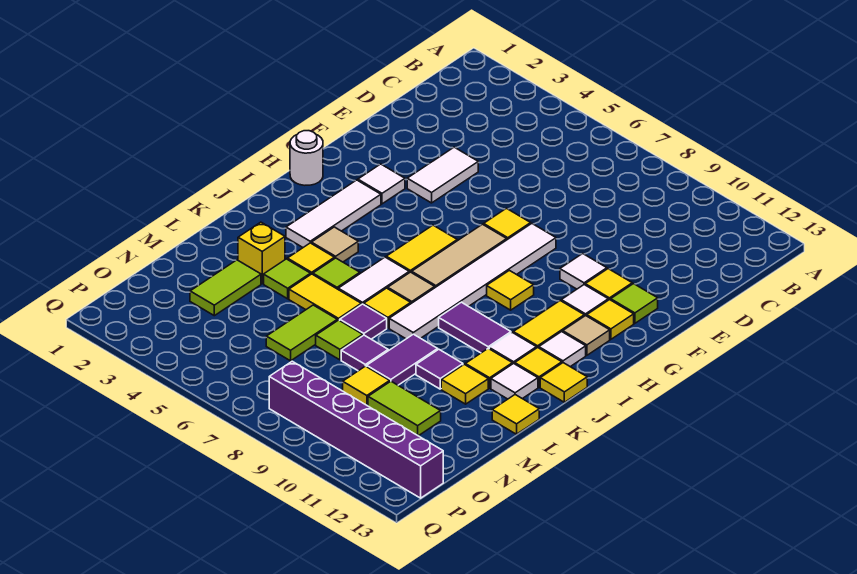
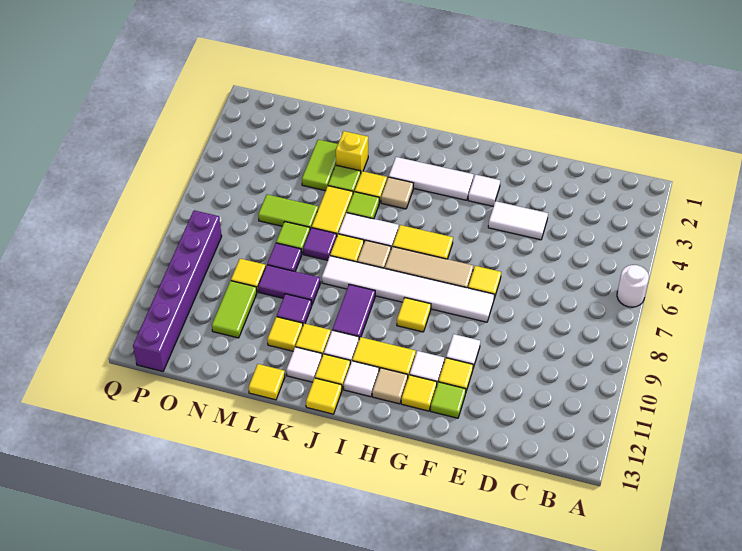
white round brick H1 level 1 -> white round brick A6 level 1
lime tile M3:N3 level 1 -> lime tile M3:M4 level 1

